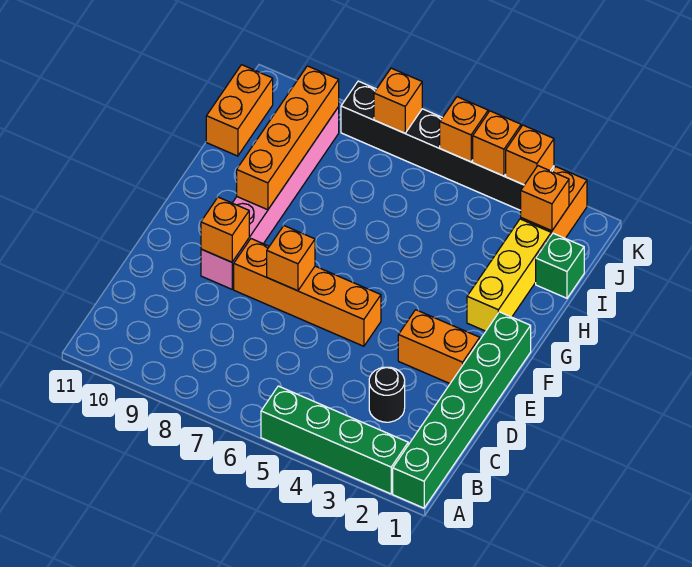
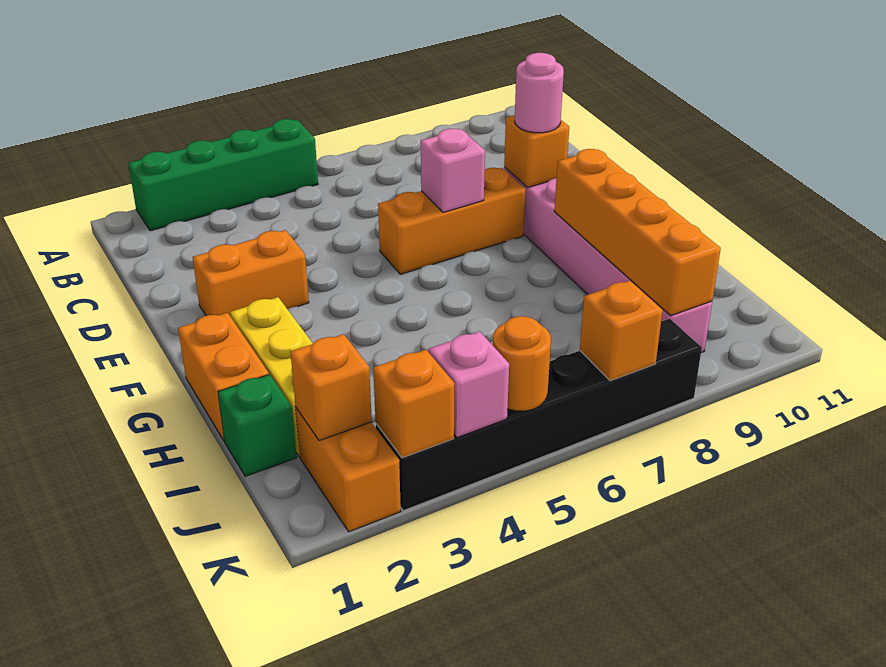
green brick A1:F1 level 1 -> none
black round brick C3 level 1 -> none
orange brick E5:E8 level 1 -> orange brick E6:E8 level 1
orange brick E7 level 2 -> pink brick E7 level 2
none -> pink round brick E9 level 3
orange brick I11:J11 level 1 -> orange brick G1:H1 level 1
orange brick K4 level 2 -> pink brick K4 level 2
orange brick K5 level 2 -> orange round brick K5 level 2

